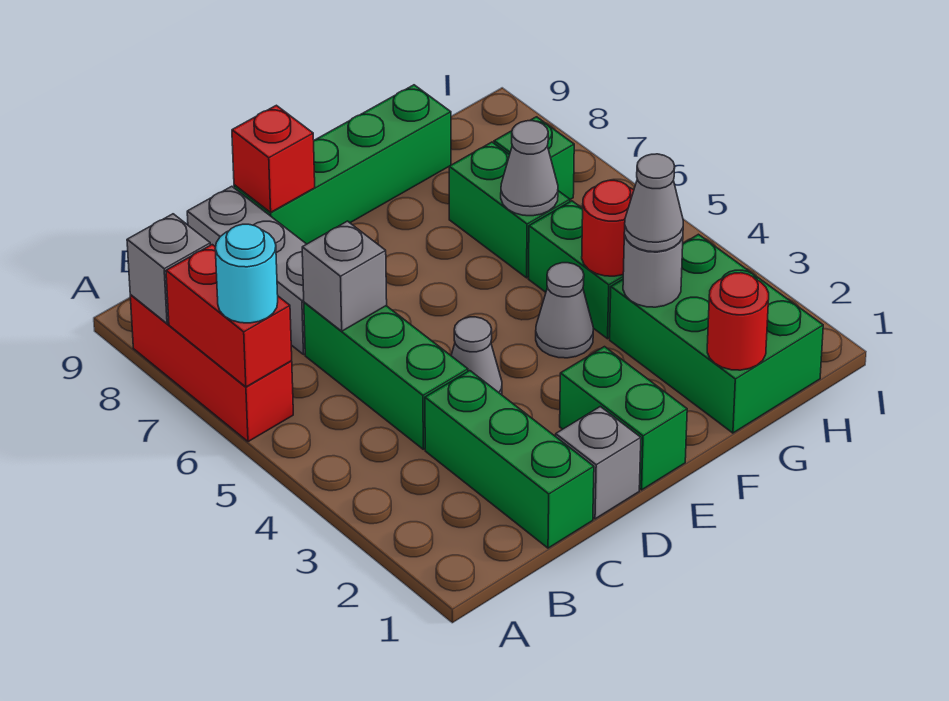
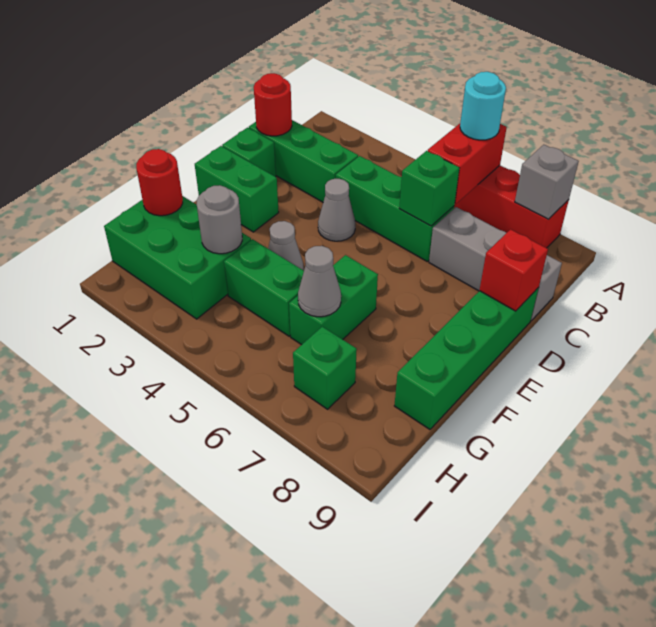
red brick A6:A7 level 2 -> red brick A6:B6 level 2
grey brick C6 level 2 -> green brick C6 level 2
grey brick D1 level 1 -> green brick D1 level 1
grey cone G3 level 3 -> none
red round brick G4 level 2 -> red round brick C1 level 2
green brick G6:G7 level 1 -> green brick F6:G6 level 1

